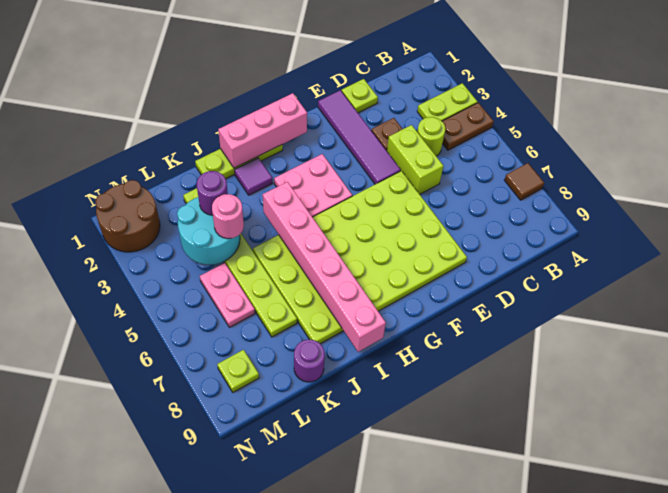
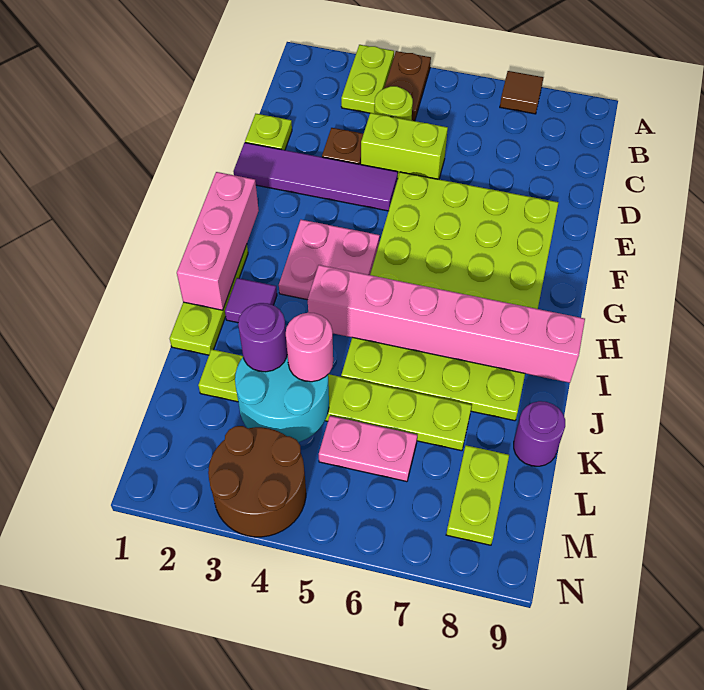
brown round brick M1:N2 level 1 -> brown round brick M3:N4 level 1
lime plate M8 level 1 -> lime plate L8:M8 level 1

